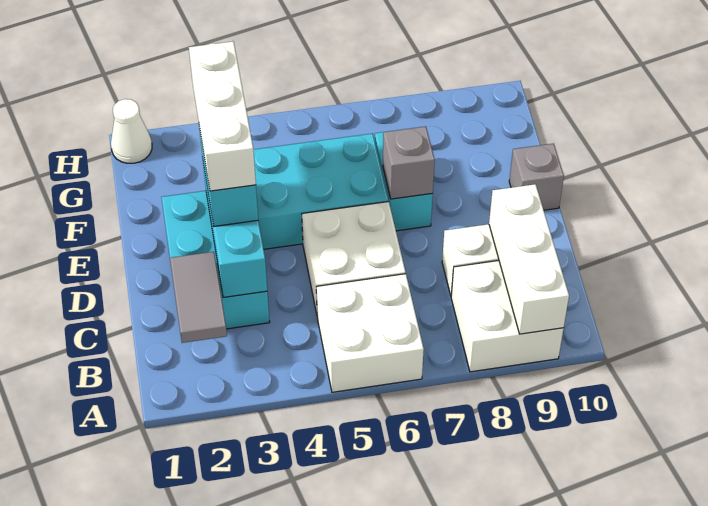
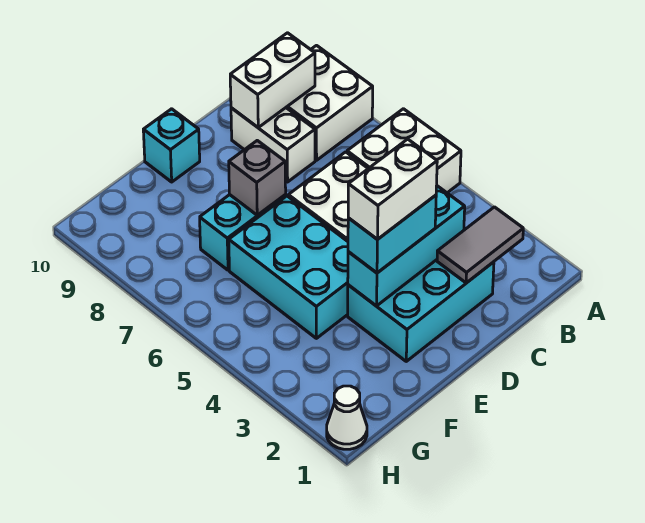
white brick A9:C9 level 2 -> white brick B9:C9 level 2
white brick D3:F3 level 4 -> white brick D3:E3 level 4
grey brick E10 level 1 -> cyan brick E10 level 1

